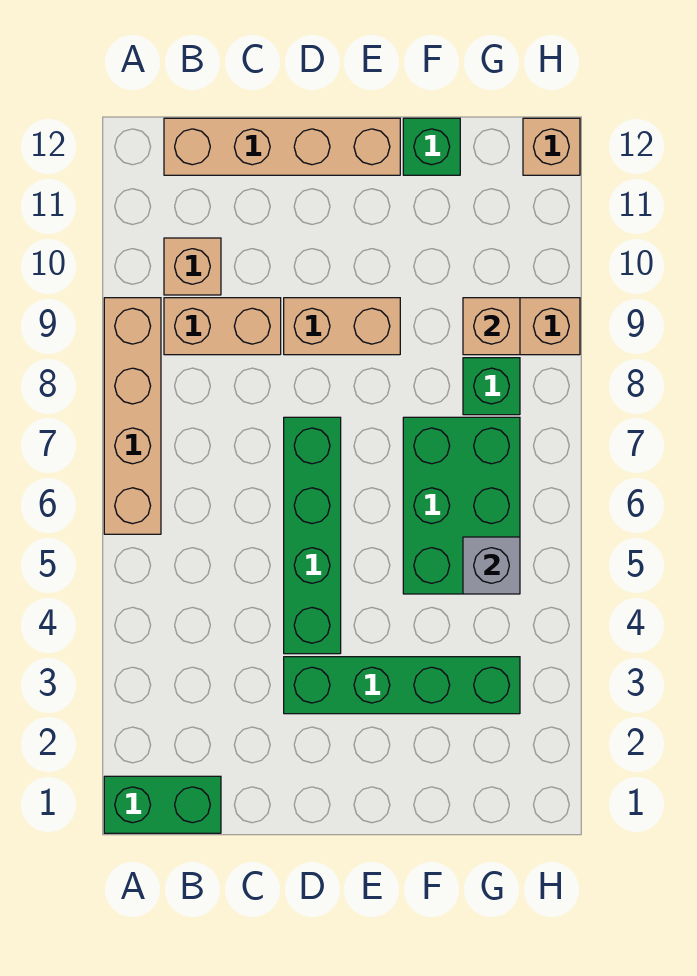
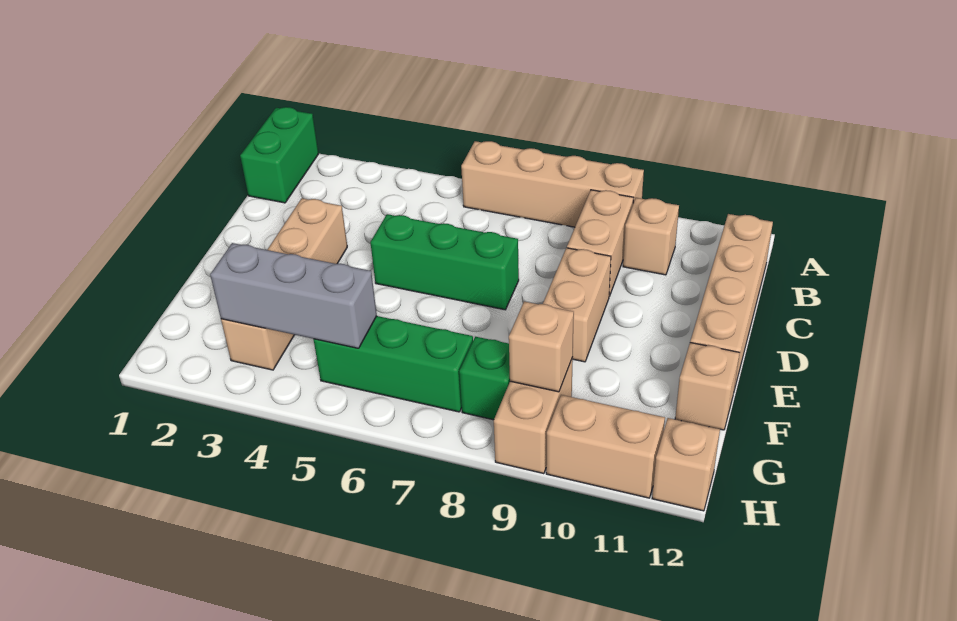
green brick D3:G3 level 1 -> tan brick D3:G3 level 1
green brick D4:D7 level 1 -> green brick D5:D7 level 1
green brick F5:G7 level 1 -> green brick G5:G7 level 1
green brick F12 level 1 -> tan brick F12 level 1
grey brick G5 level 2 -> grey brick G3:G5 level 2
none -> tan brick H10:H11 level 1

